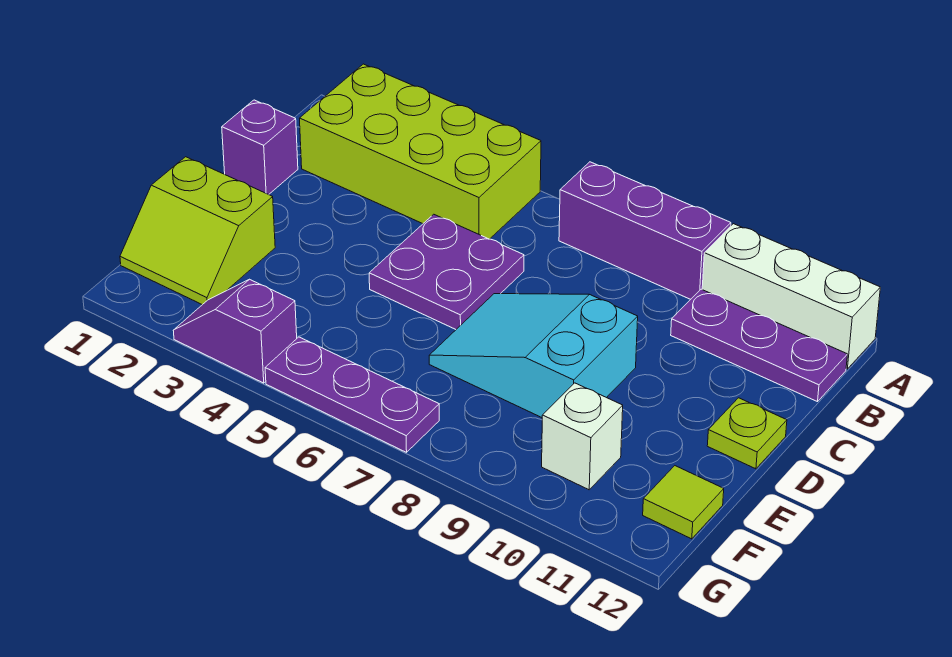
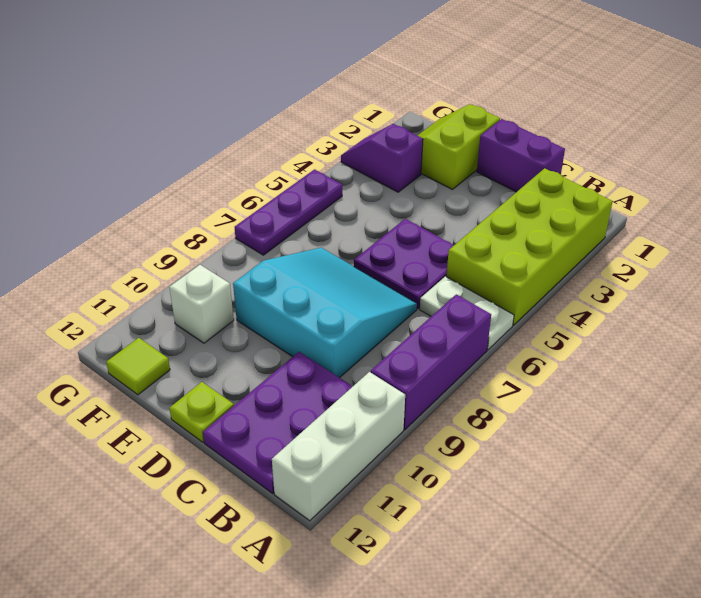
none -> white plate A6:B6 level 1
purple plate B10:B12 level 1 -> purple plate B10:C12 level 1
purple brick C1 level 1 -> purple brick C1:D1 level 1
cyan slope D7:E9 level 1 top 9 -> cyan slope C7:E9 level 1 top 9
purple slope G3:G4 level 1 top 4 -> purple slope F3:G3 level 1 top F

